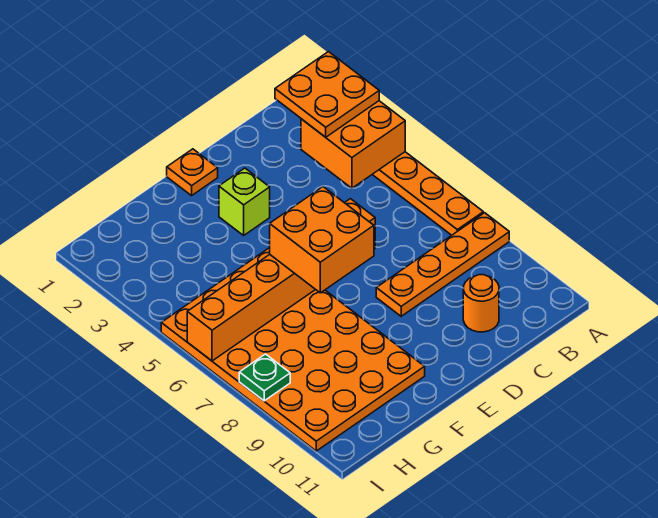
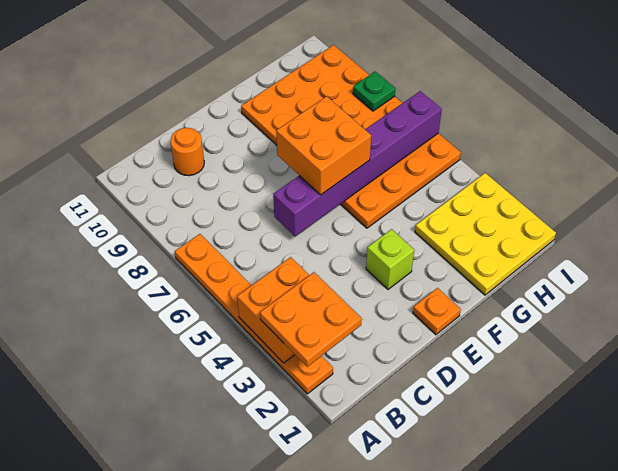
orange plate A8:D8 level 1 -> none
orange brick D6:I6 level 2 -> purple brick D6:I6 level 2
none -> yellow plate G1:I3 level 1

